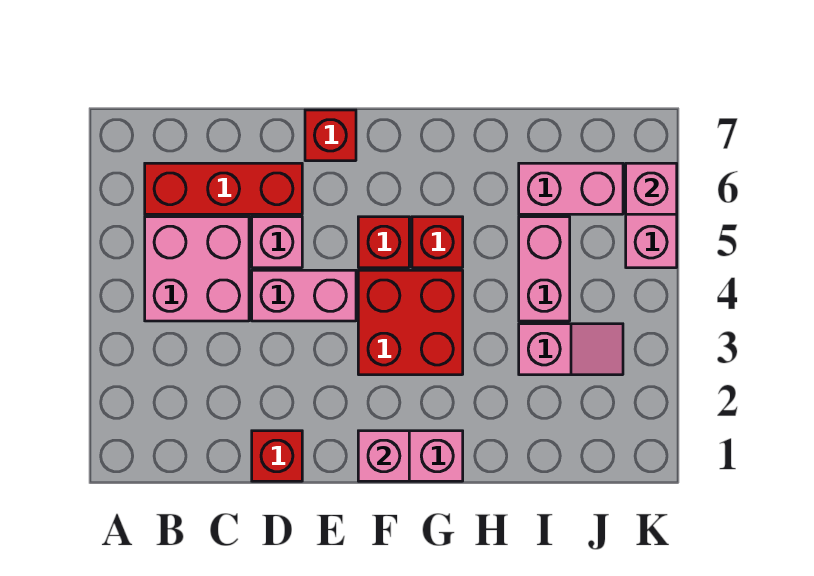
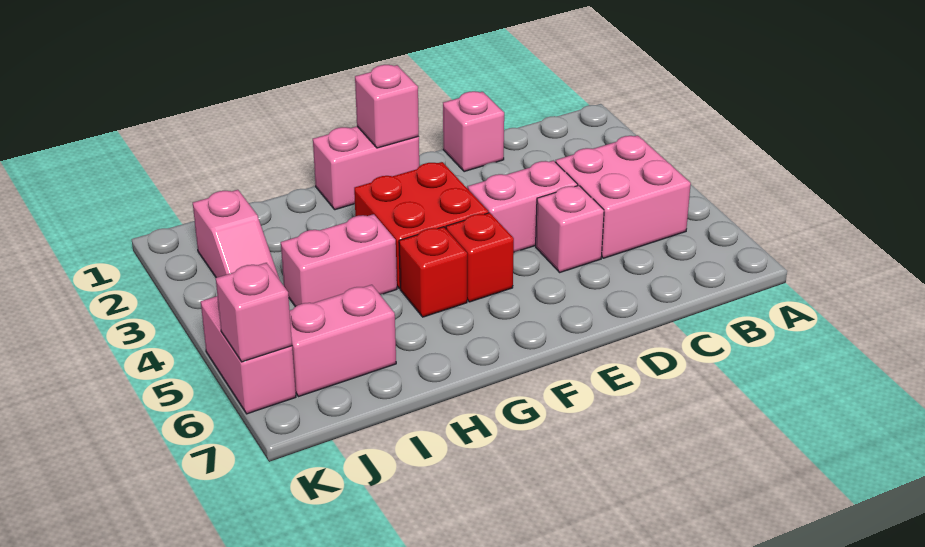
red brick B6:D6 level 1 -> none
red brick D1 level 1 -> pink brick D1 level 1
red brick E7 level 1 -> none
pink slope I3:J3 level 1 top I -> pink slope J2:J3 level 1 top 2
pink brick I4:I5 level 1 -> pink brick H4:I4 level 1

